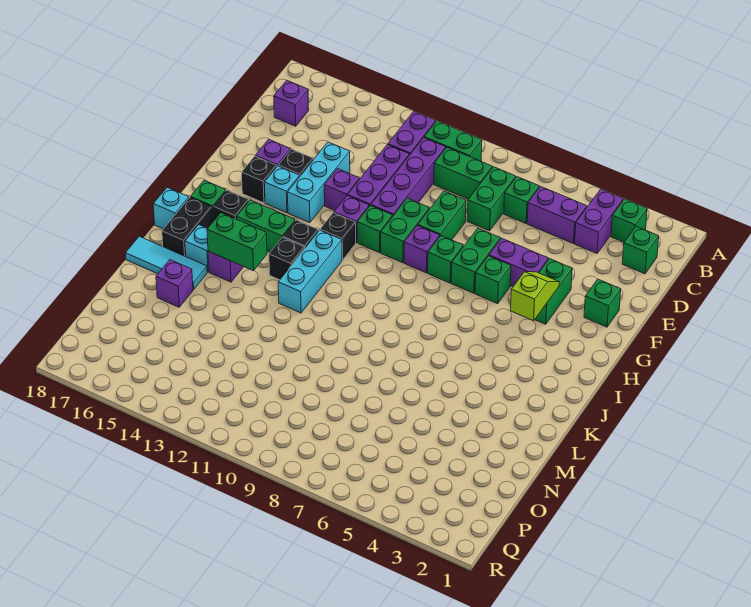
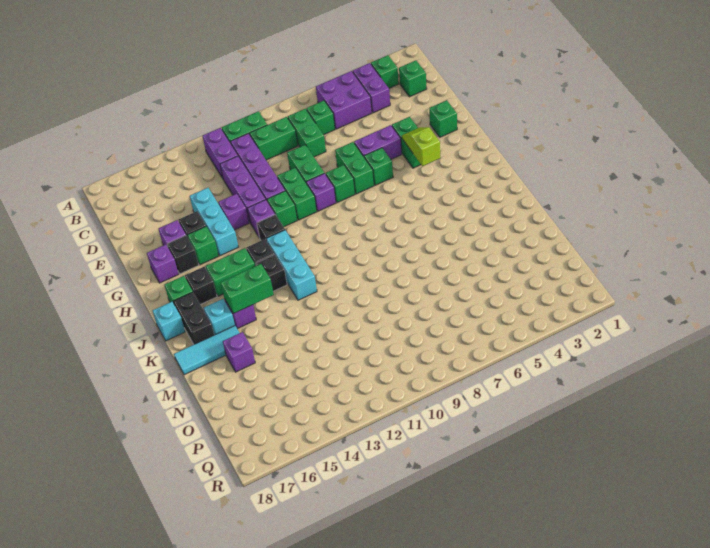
purple brick C5:C6 level 1 -> purple brick B5:C6 level 1
purple brick C17 level 1 -> purple brick G17 level 1
cyan brick G15 level 1 -> green brick G15 level 1

